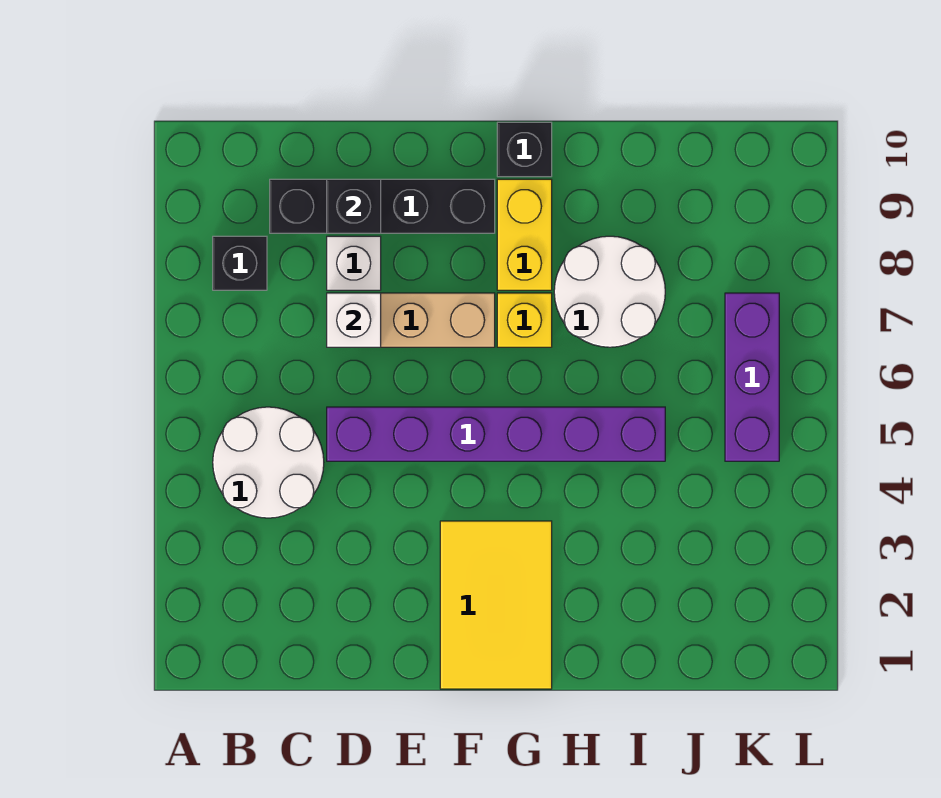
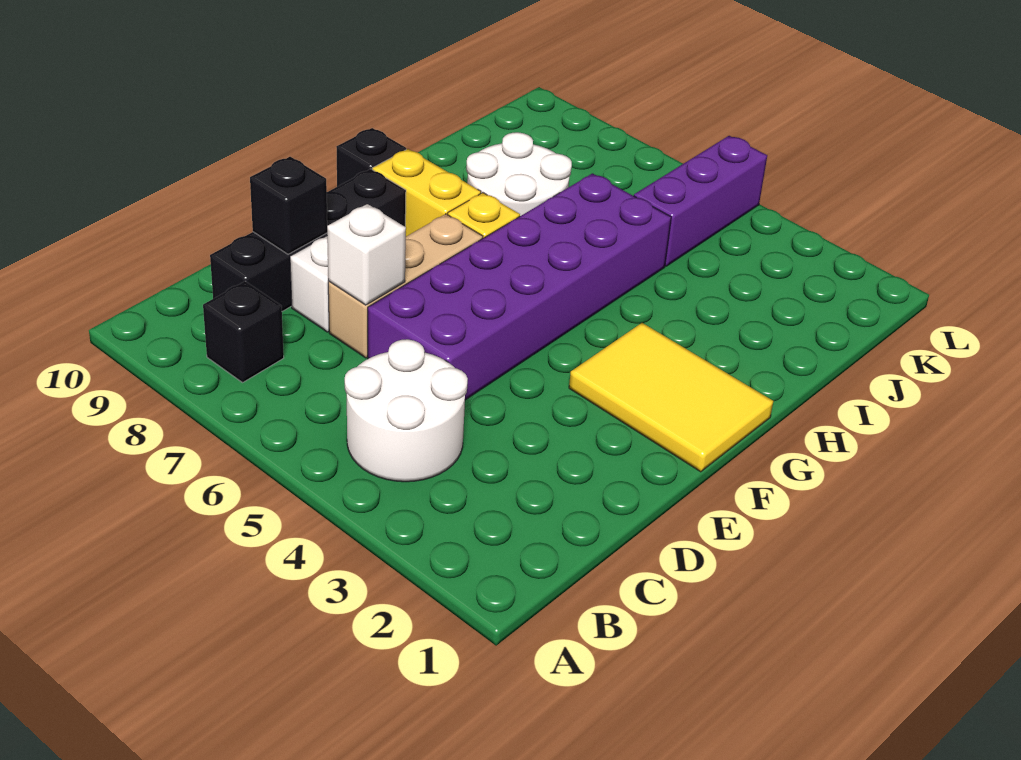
purple brick D5:I5 level 1 -> purple brick D5:I6 level 1
purple brick K5:K7 level 1 -> purple brick J5:L5 level 1

